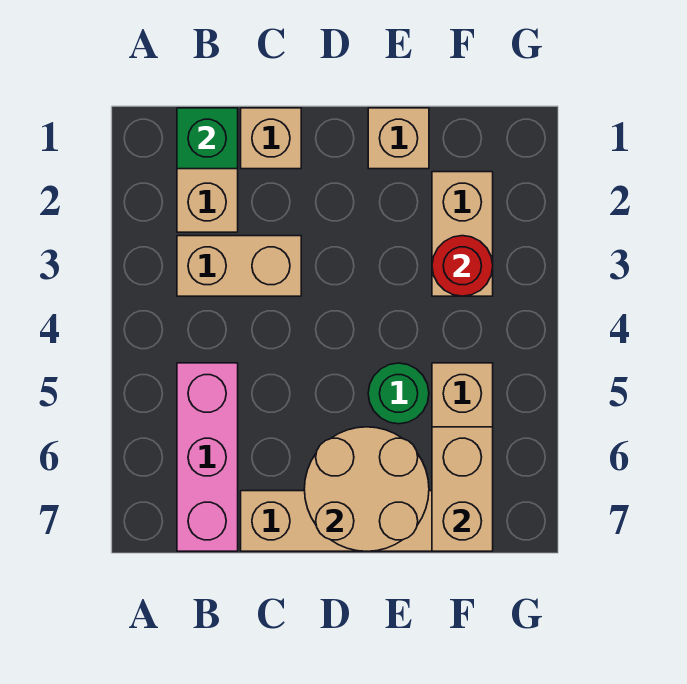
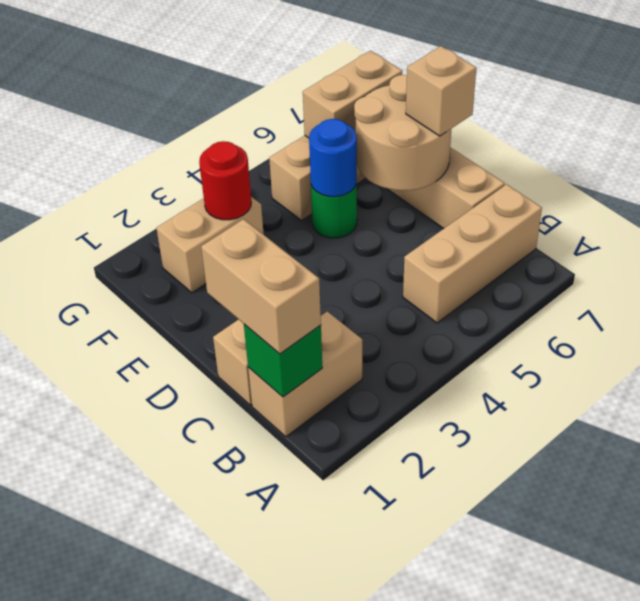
tan brick B3:C3 level 1 -> tan brick B1:C1 level 3
pink brick B5:B7 level 1 -> tan brick B5:B7 level 1
tan brick E1 level 1 -> tan brick D7 level 3
none -> blue round brick E5 level 2

